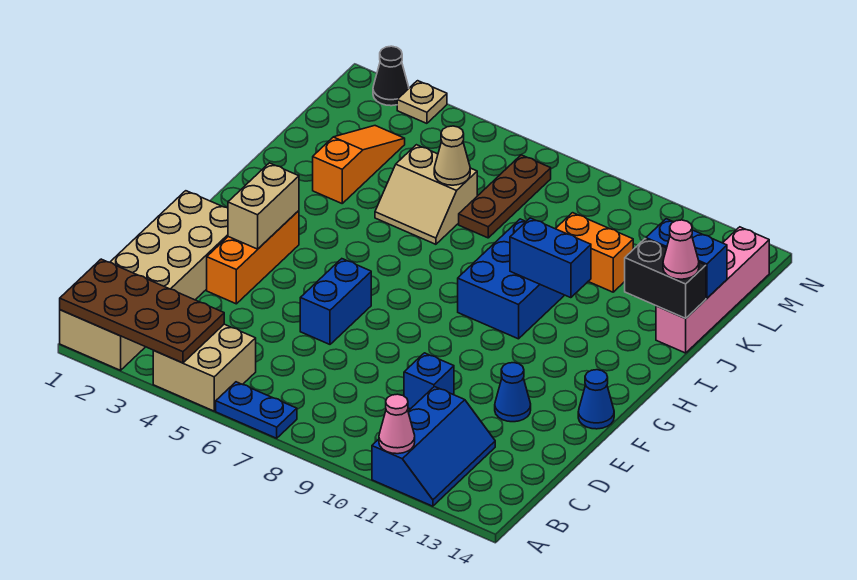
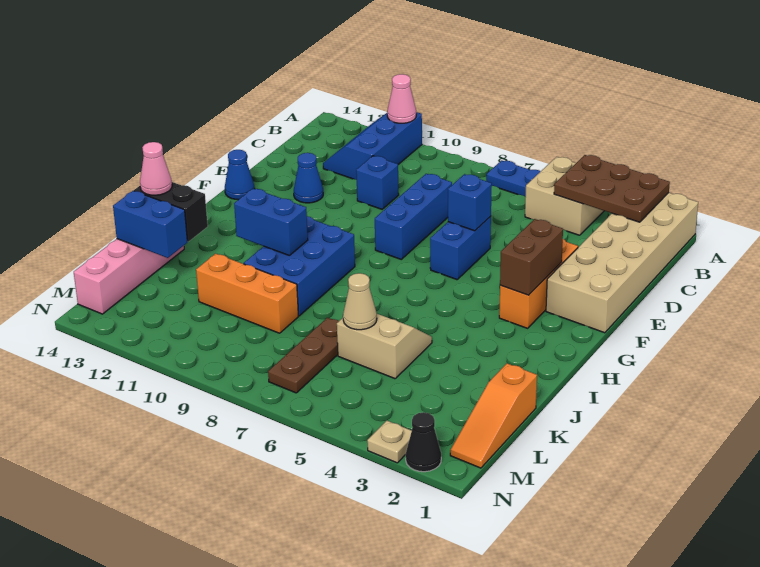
brown plate A1:B4 level 2 -> brown plate A2:B4 level 2
none -> blue brick D8:F8 level 1
none -> blue brick E6 level 2
tan brick F3:G3 level 2 -> brown brick F3:G3 level 2
orange slope J3:L3 level 1 top J -> orange slope K1:M1 level 1 top K
orange brick K10:K11 level 1 -> orange brick K9:K11 level 1

